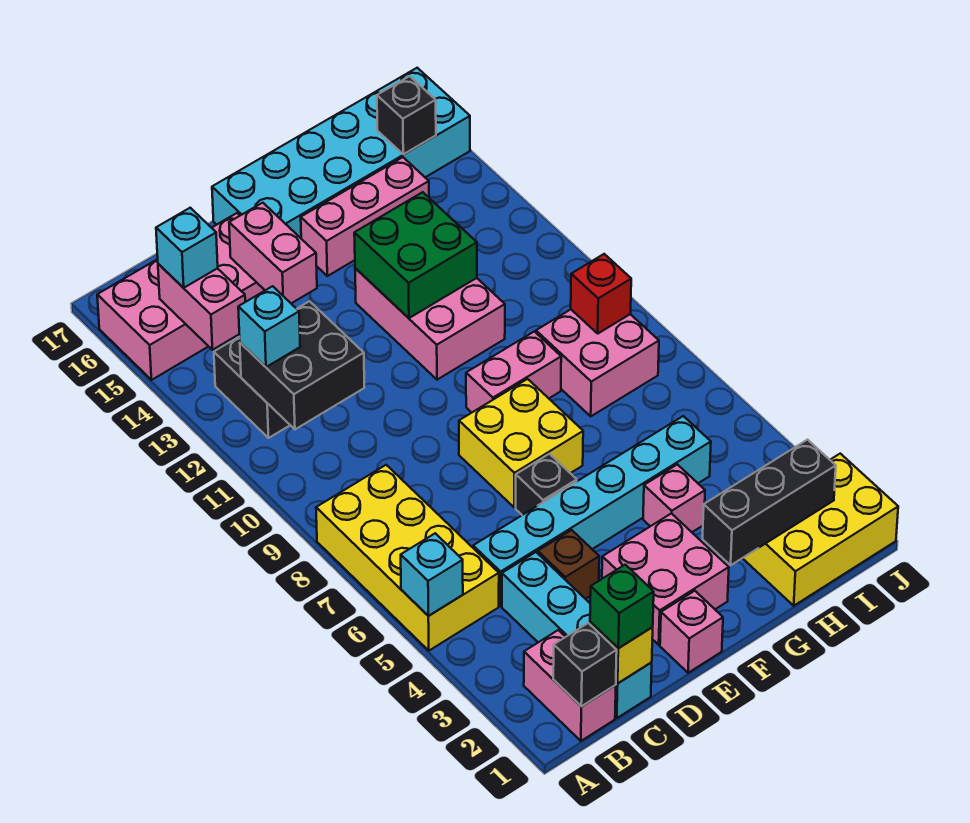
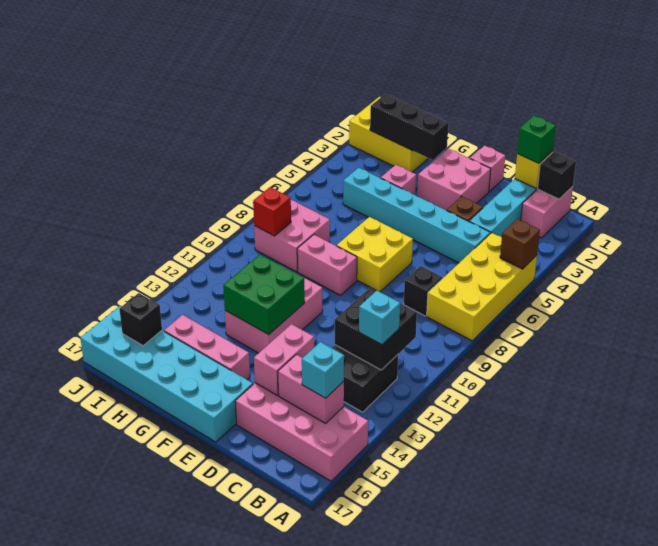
cyan brick A5 level 2 -> brown brick A5 level 2
pink brick B14:B15 level 2 -> pink brick B15:C15 level 2
black brick E6 level 1 -> black brick C8 level 1

